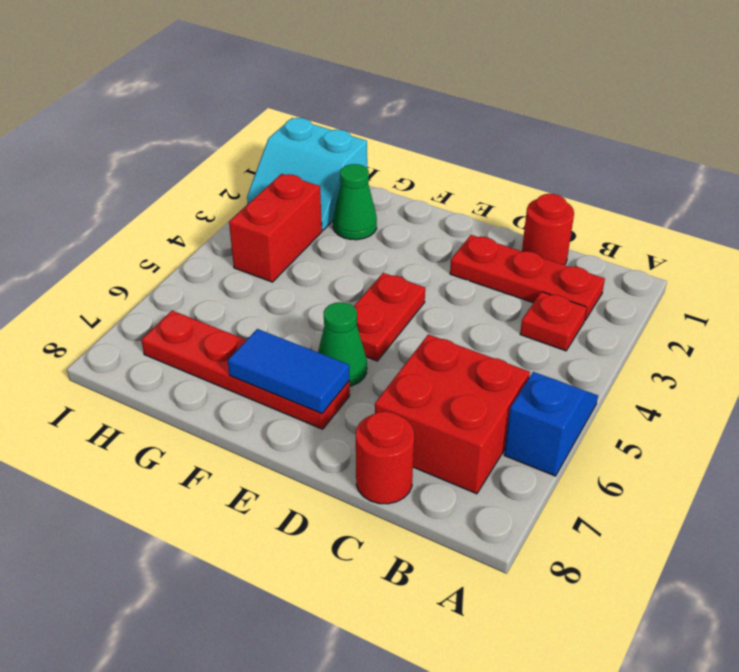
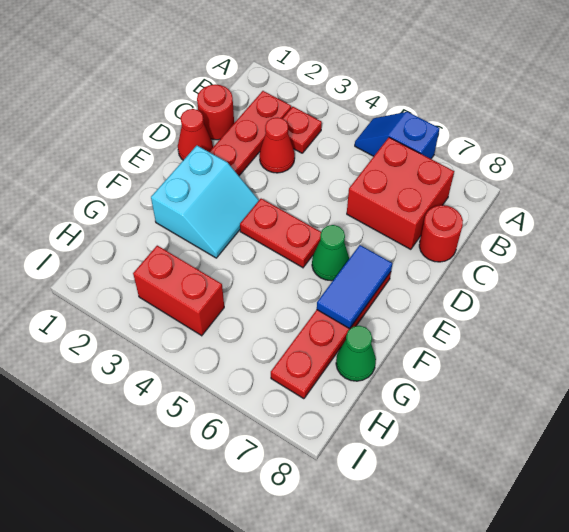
none -> red cone C3 level 1
none -> red cone D1 level 1
green cone G2 level 1 -> green cone G8 level 1
cyan slope H1:I2 level 1 top 1 -> cyan slope E2:F3 level 1 top 2

